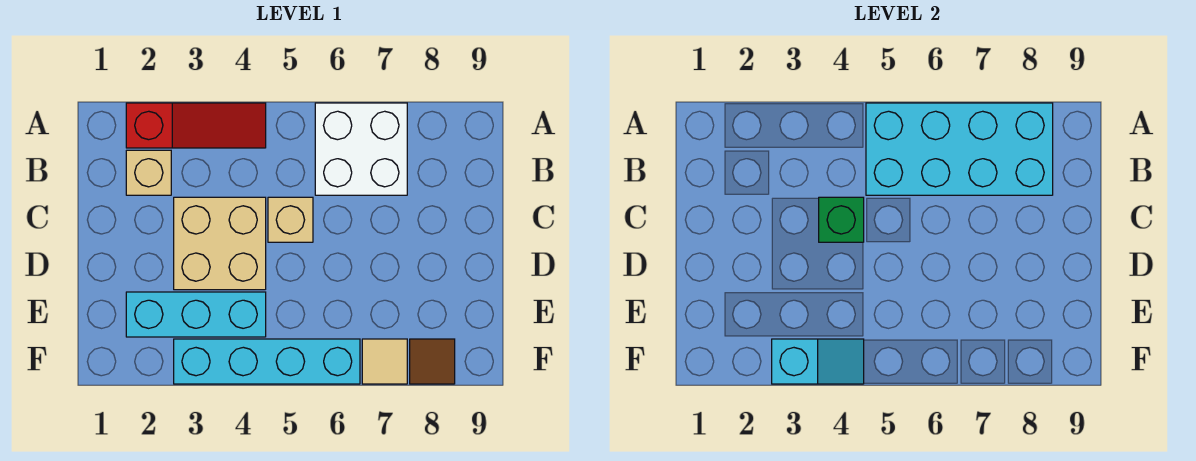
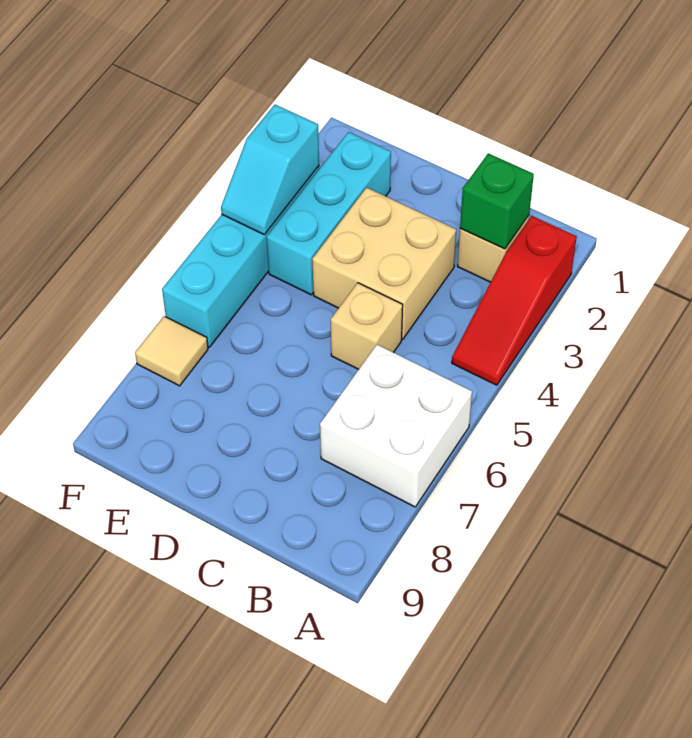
cyan brick A5:B8 level 2 -> none
green brick C4 level 2 -> green brick B2 level 2
brown tile F8 level 1 -> none

